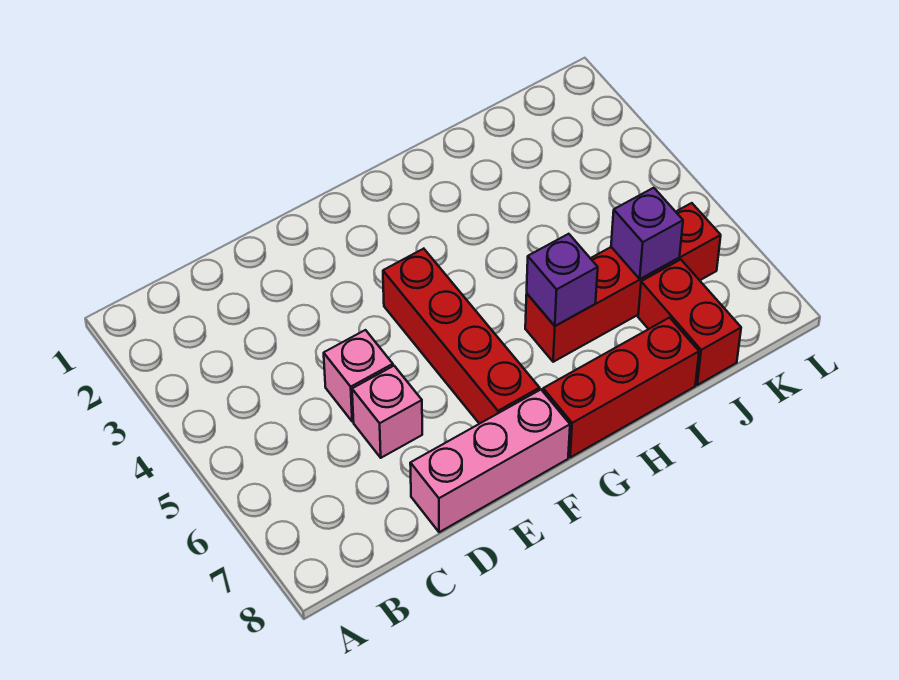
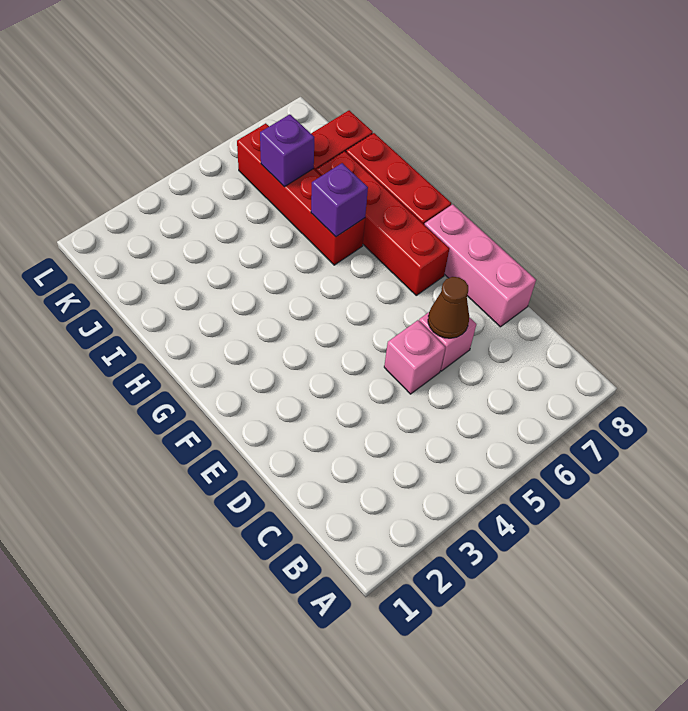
none -> brown cone D6 level 2
red brick F4:F7 level 1 -> red brick F7:I7 level 1

